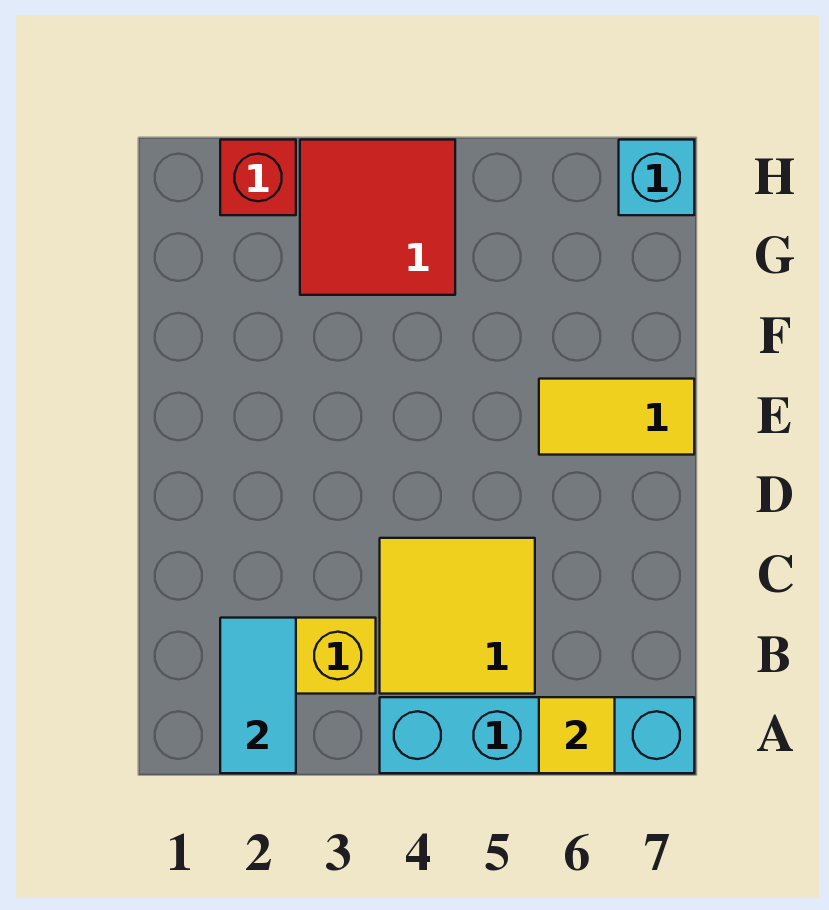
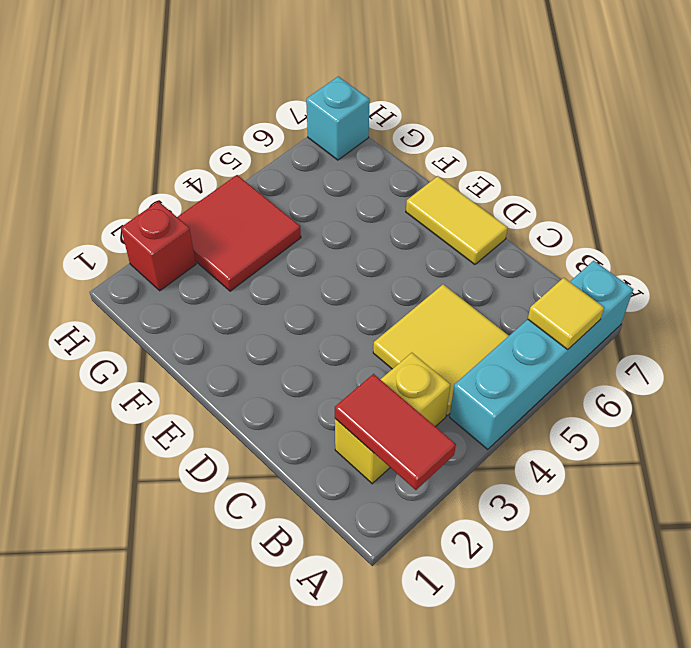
cyan tile A2:B2 level 2 -> red tile A2:B2 level 2
yellow tile E6:E7 level 1 -> yellow tile D7:E7 level 1

